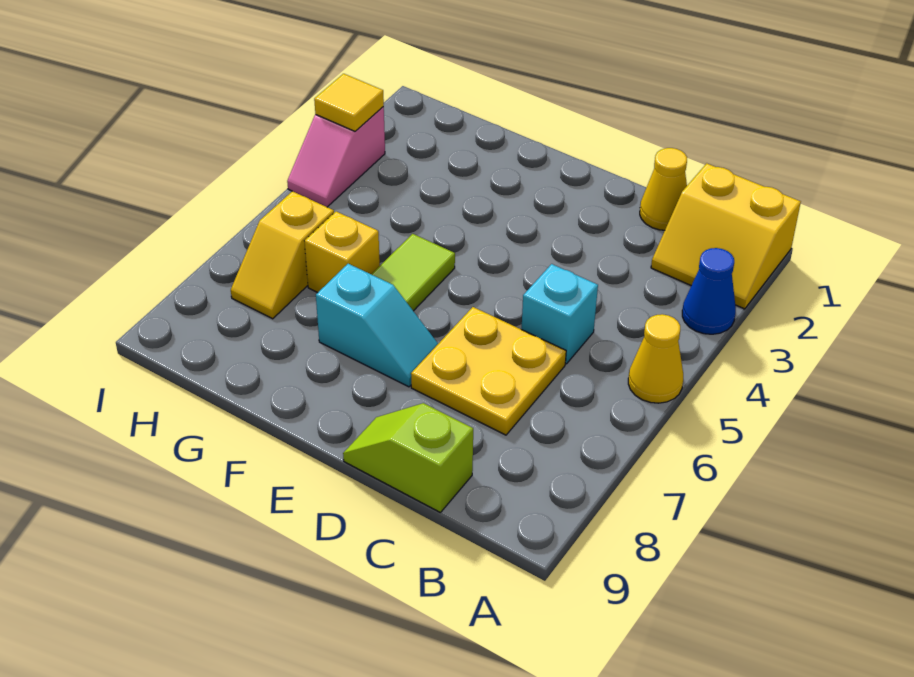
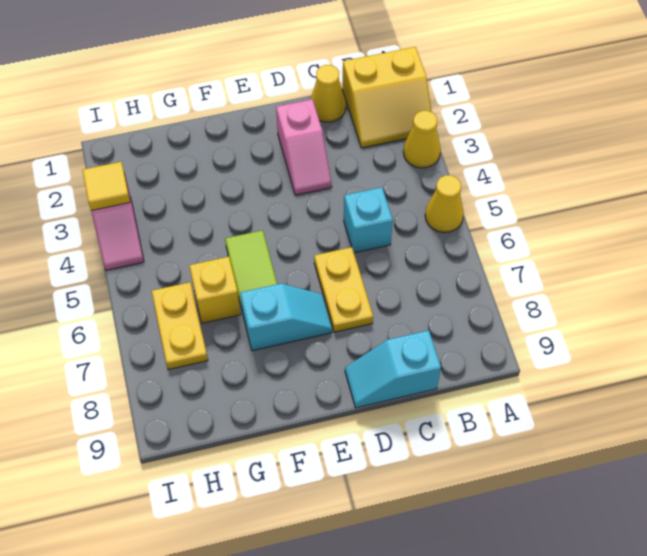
blue cone A3 level 1 -> yellow cone A3 level 1
yellow plate C6:D7 level 1 -> yellow plate D6:D7 level 1
lime slope C9:D9 level 1 top C -> cyan slope C9:D9 level 1 top C
none -> pink slope D2:D3 level 1 top 2
yellow slope H6:H7 level 1 top 6 -> yellow plate H6:H7 level 1

